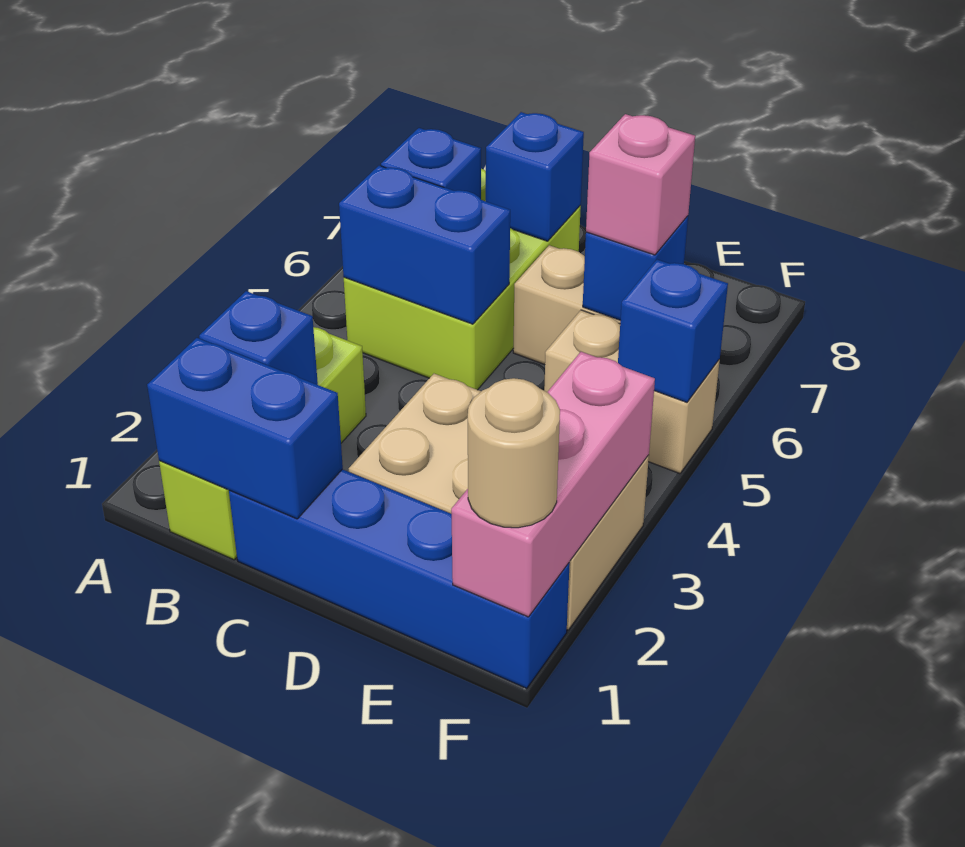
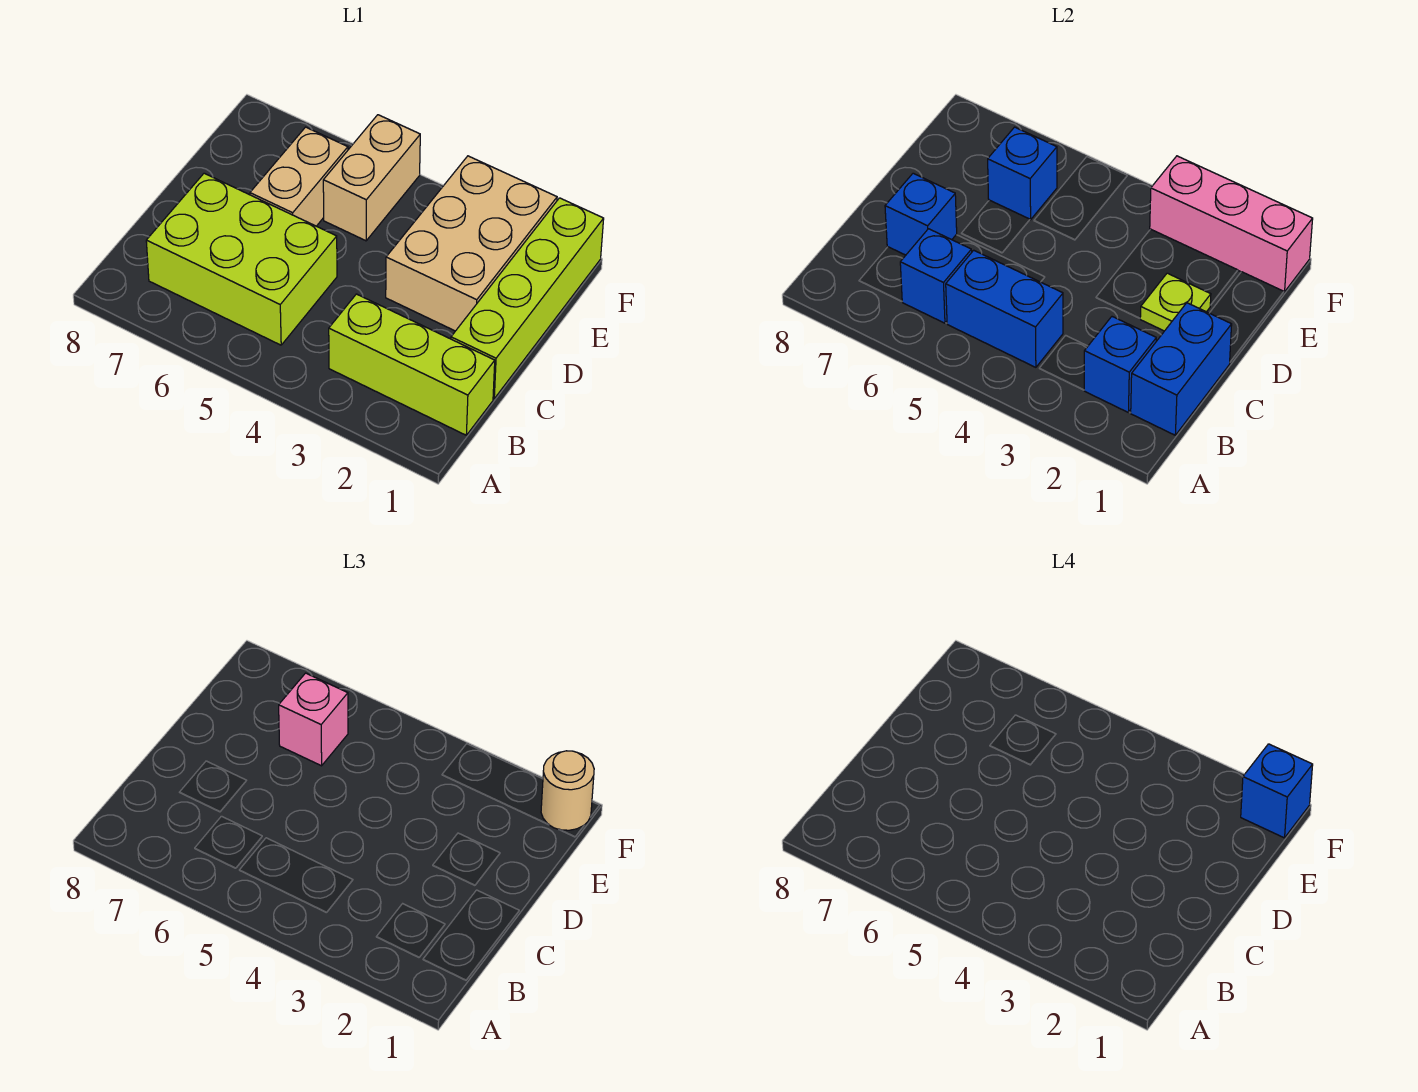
blue brick B5:C5 level 2 -> blue brick B4:B5 level 2
blue brick C1:F1 level 1 -> lime brick C1:F1 level 1
none -> lime plate D2 level 2
blue brick F5 level 2 -> blue brick F1 level 4

